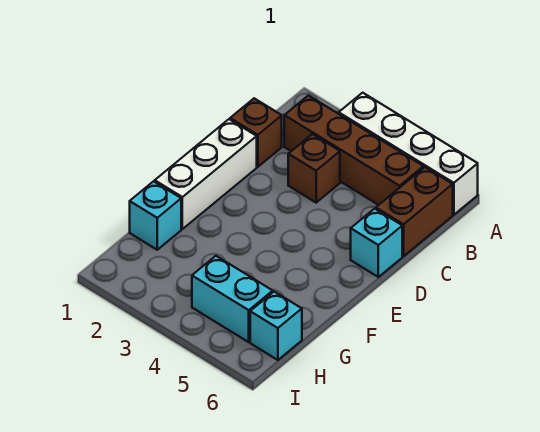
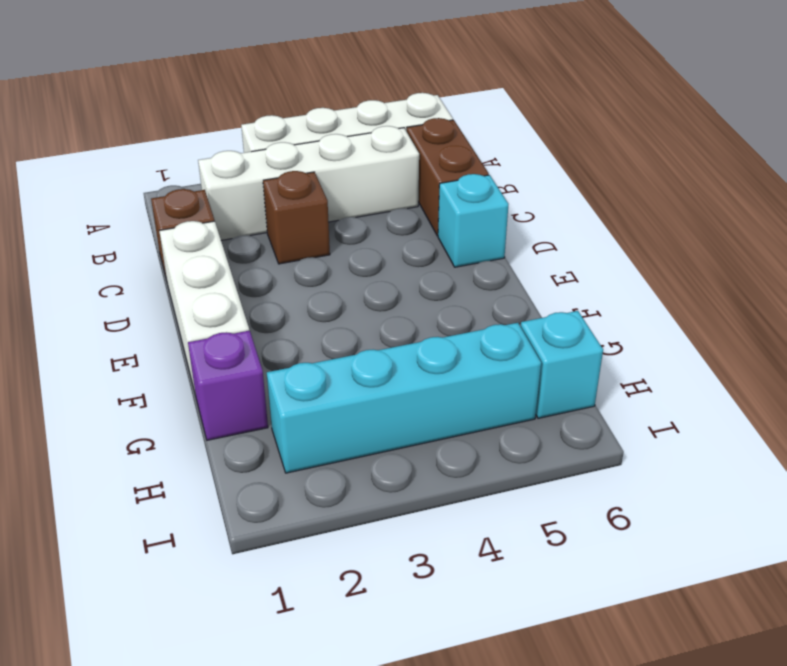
brown brick B2:B5 level 1 -> white brick B2:B5 level 1
cyan brick G1 level 1 -> purple brick G1 level 1
cyan brick H4:H5 level 1 -> cyan brick H2:H5 level 1

